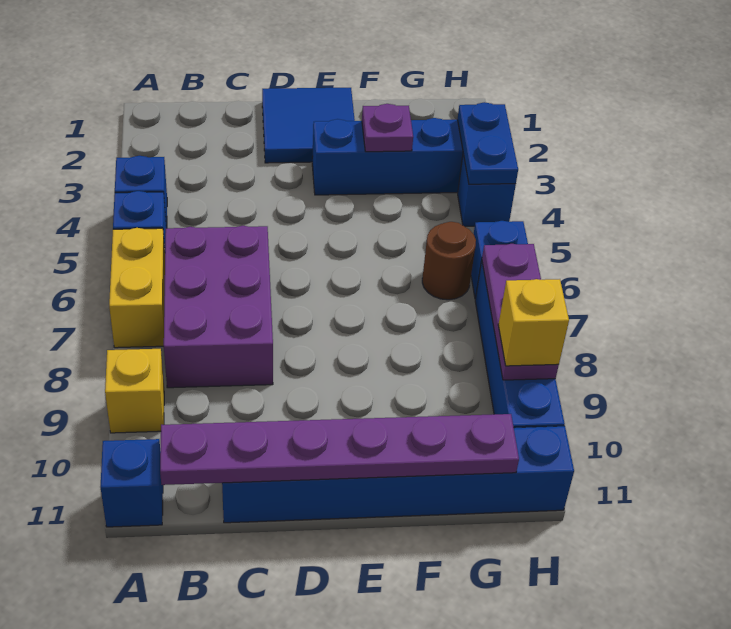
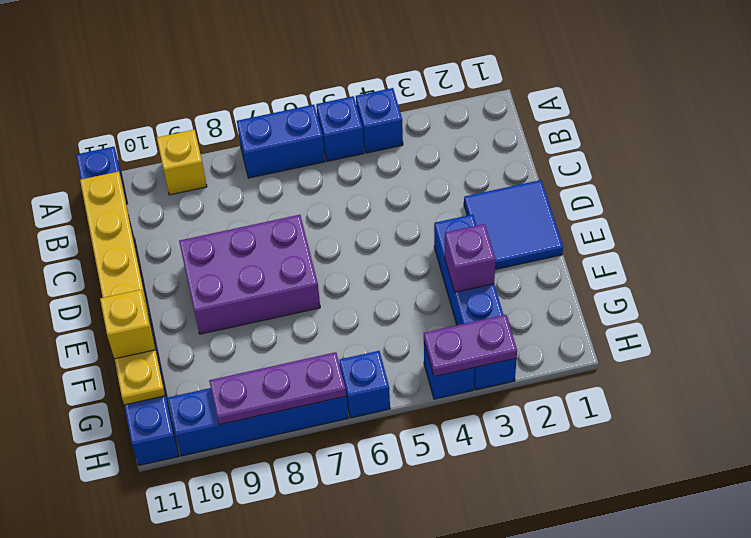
yellow brick A6:A7 level 1 -> blue brick A6:A7 level 1
purple brick B6:C8 level 1 -> purple brick D7:E9 level 1
purple plate B11:G11 level 2 -> yellow plate B11:G11 level 2
purple plate F3 level 2 -> purple brick F3 level 2
brown round brick G6 level 1 -> none
blue plate H3:H4 level 2 -> purple plate H3:H4 level 2
yellow brick H9 level 3 -> yellow brick F11 level 3

